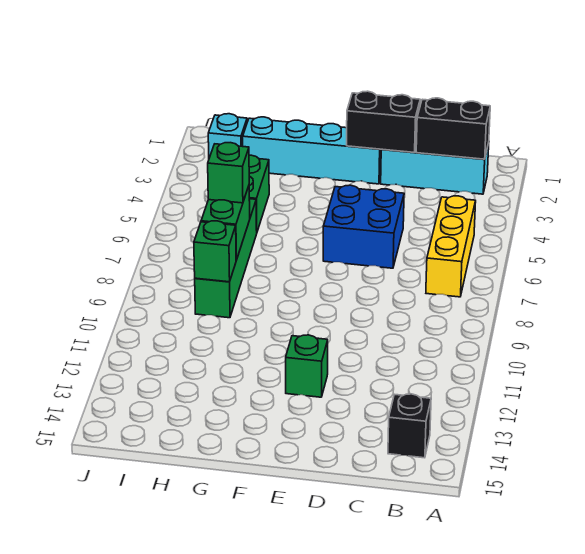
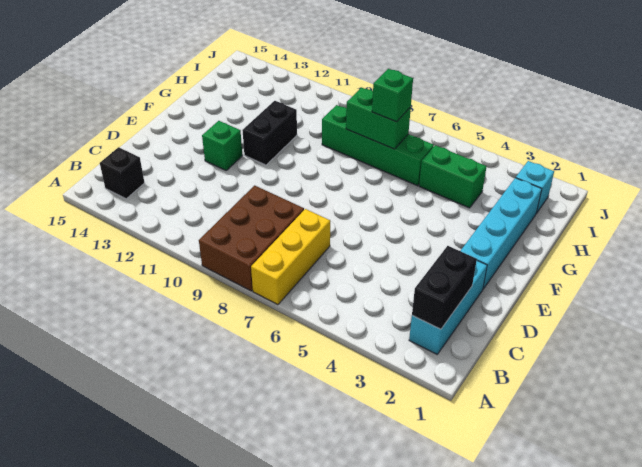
none -> brown brick A8:C9 level 1
yellow brick B5:B7 level 1 -> yellow brick A7:C7 level 1
black brick D2:E2 level 2 -> black brick F11:G11 level 1
blue brick D5:E6 level 1 -> none
green brick H9 level 2 -> none

